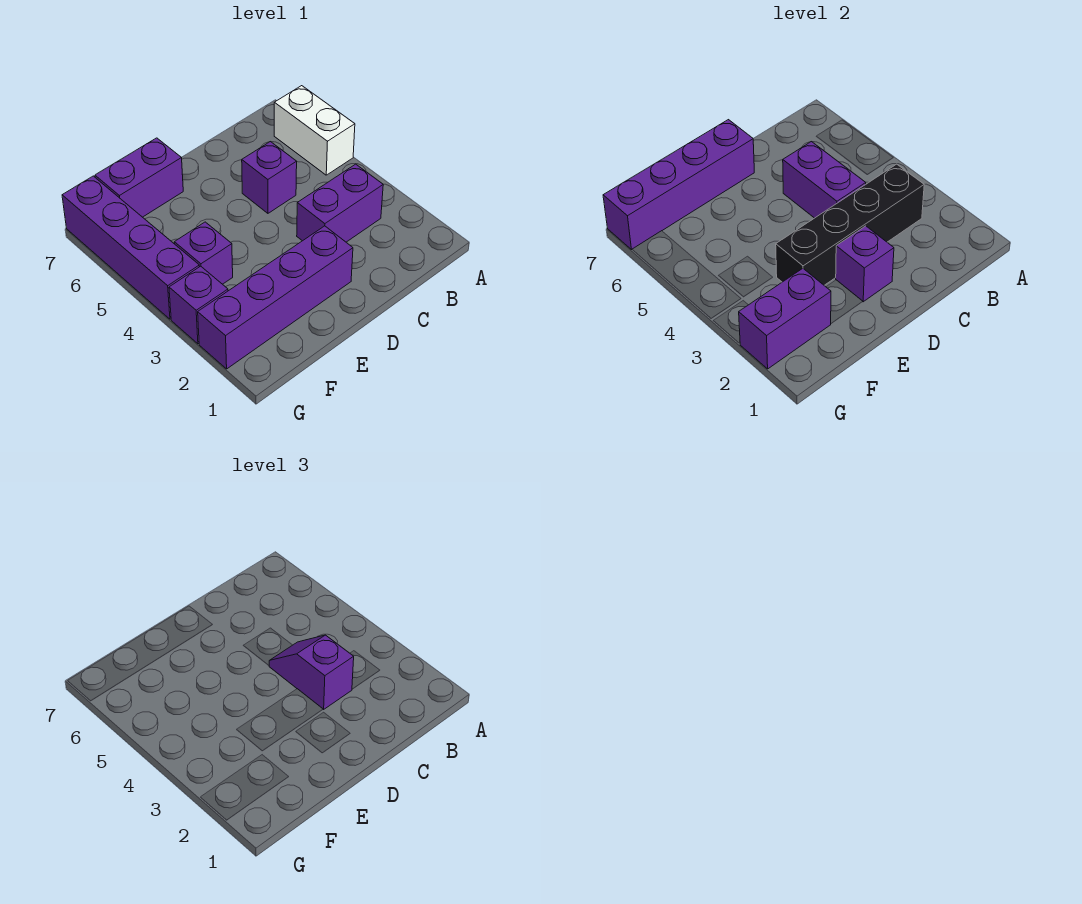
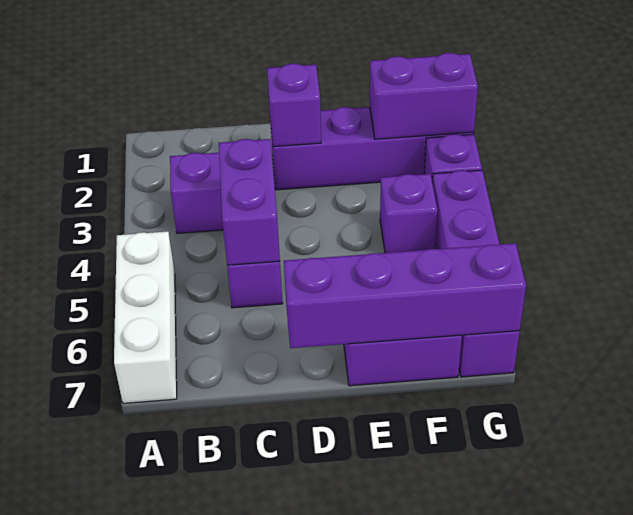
white brick A5:A6 level 1 -> white brick A5:A7 level 1
black brick B3:E3 level 2 -> none
purple slope C3:C4 level 3 top 3 -> none

